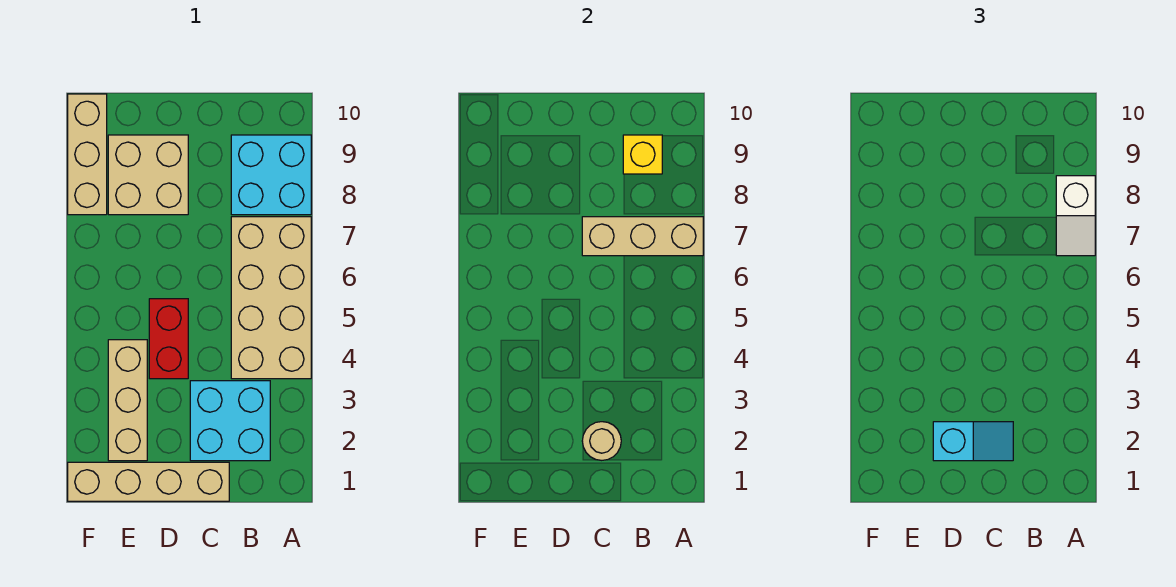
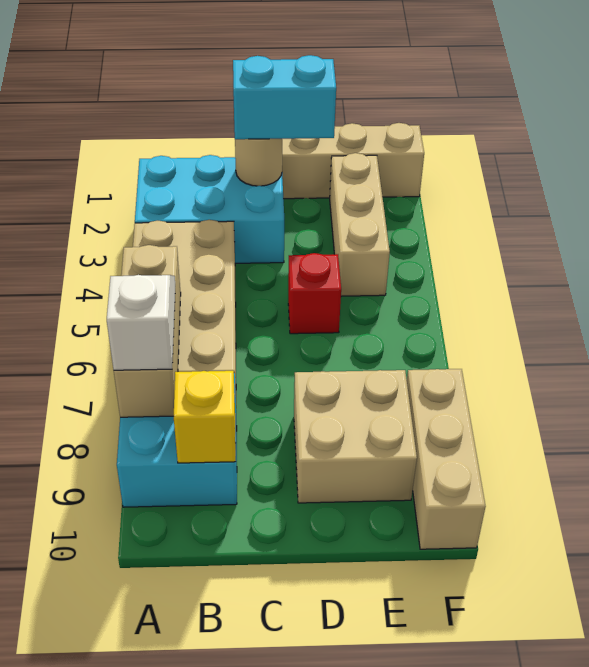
tan brick A7:C7 level 2 -> tan brick A6:A8 level 2
cyan brick B2:C3 level 1 -> cyan brick A2:C3 level 1
cyan slope C2:D2 level 3 top D -> cyan brick C2:D2 level 3
red brick D4:D5 level 1 -> red brick D5 level 1

